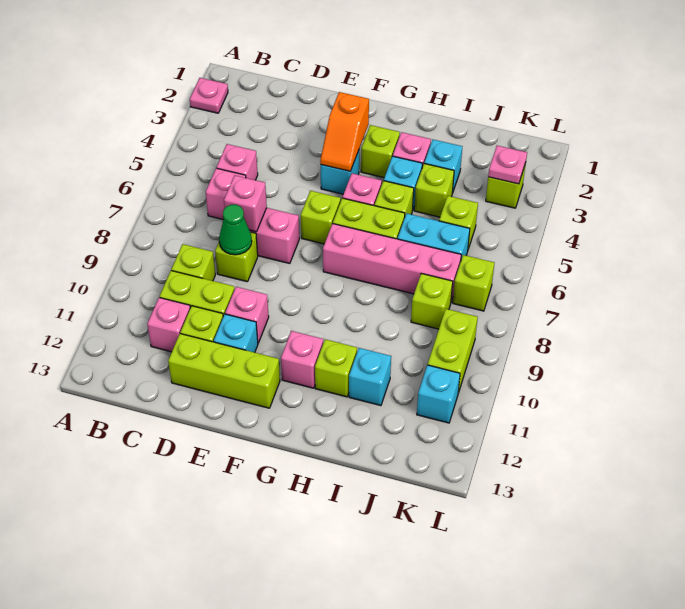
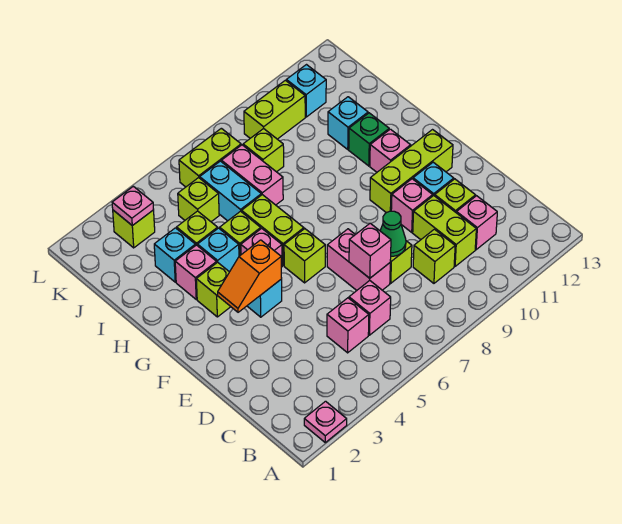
lime brick D12:F12 level 1 -> lime brick F10:F12 level 1
orange slope F3:F4 level 2 top 3 -> orange slope F3:F4 level 2 top 4
pink brick G7:J7 level 1 -> pink brick I7:J7 level 1
lime brick H11 level 1 -> green brick H11 level 1
lime brick K7 level 1 -> lime brick K6:K7 level 1

